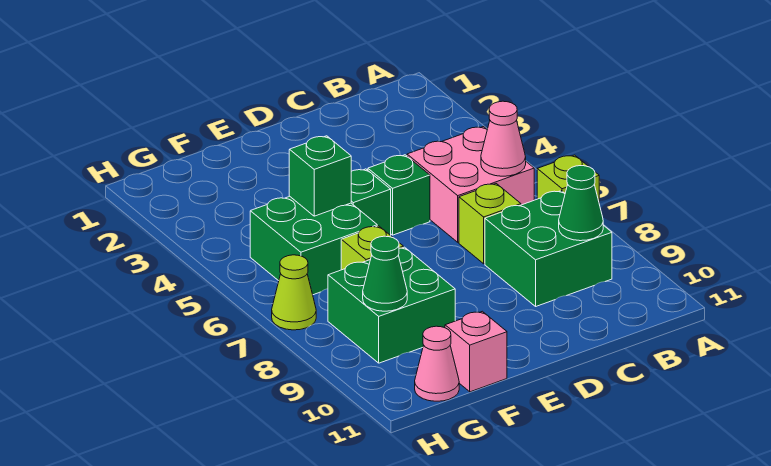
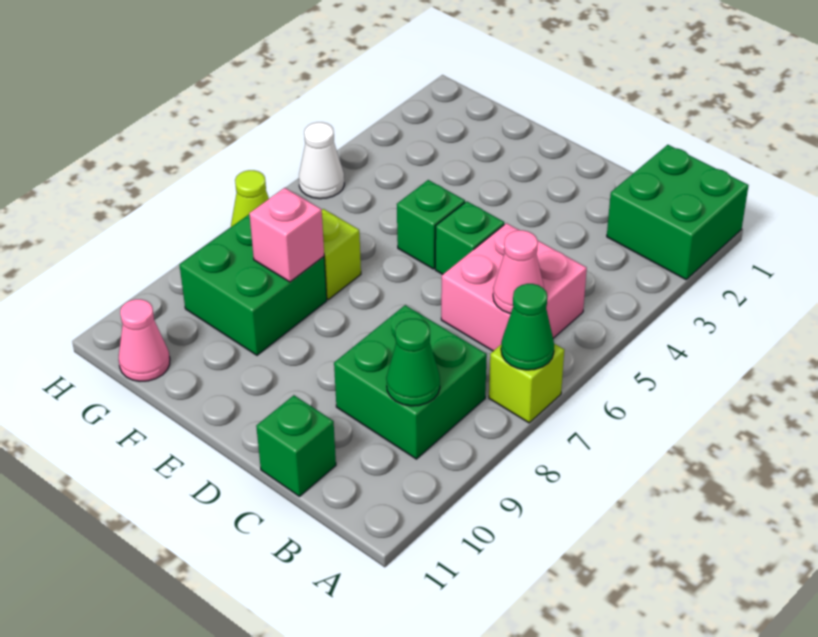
lime brick C7 level 1 -> none
green brick F5:G6 level 1 -> green brick A1:B2 level 1
green brick F5 level 2 -> green brick C11 level 1
pink brick F11 level 1 -> pink brick F8 level 2
green cone G9 level 2 -> green cone A7 level 2
none -> white cone H5 level 1

